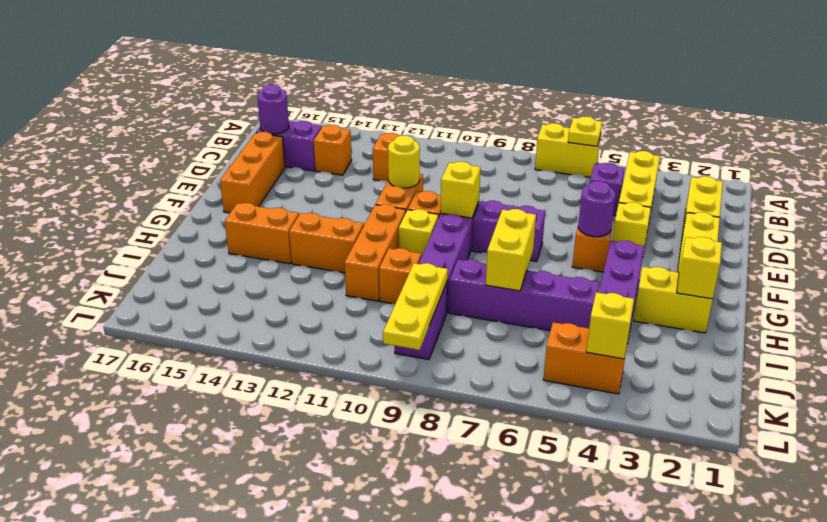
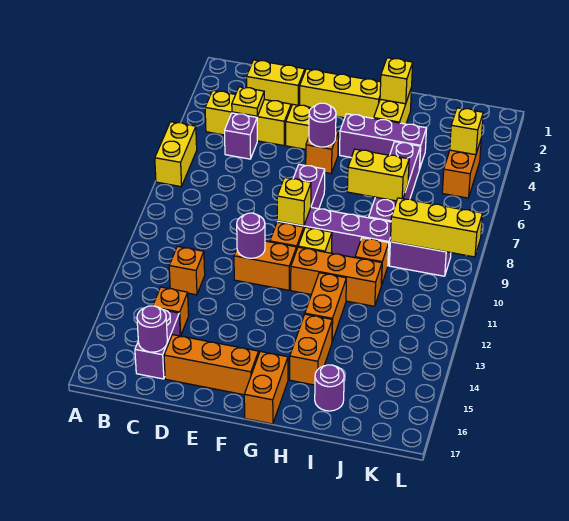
yellow plate A6 level 2 -> yellow plate C4 level 2
yellow round brick E11 level 2 -> purple round brick E11 level 2
none -> orange brick G16:G17 level 1
none -> purple round brick I16 level 1
yellow plate J9:L9 level 2 -> yellow brick J9:L9 level 2

